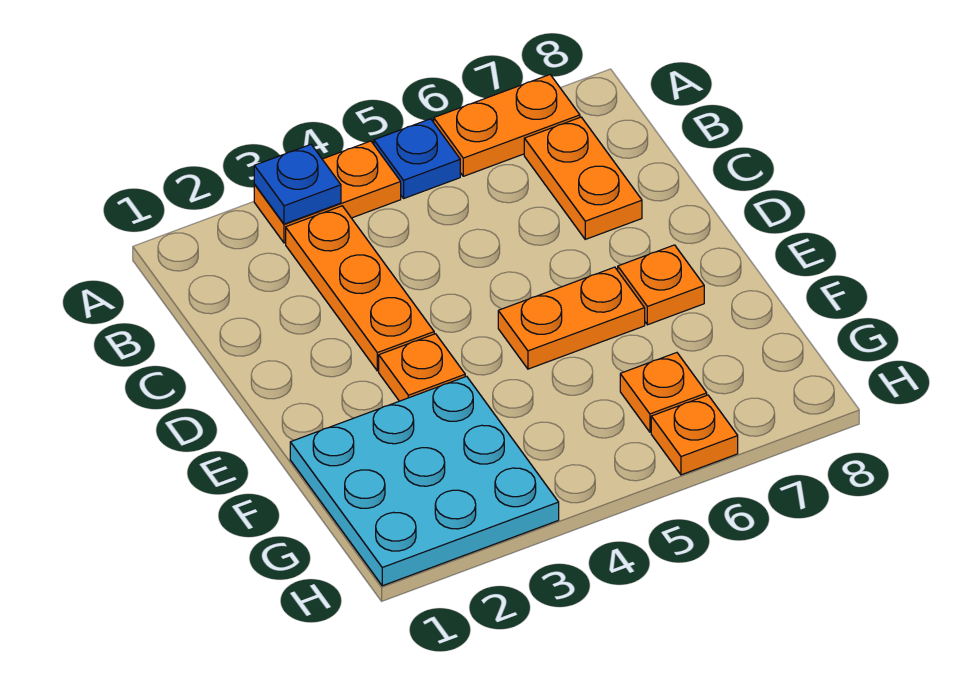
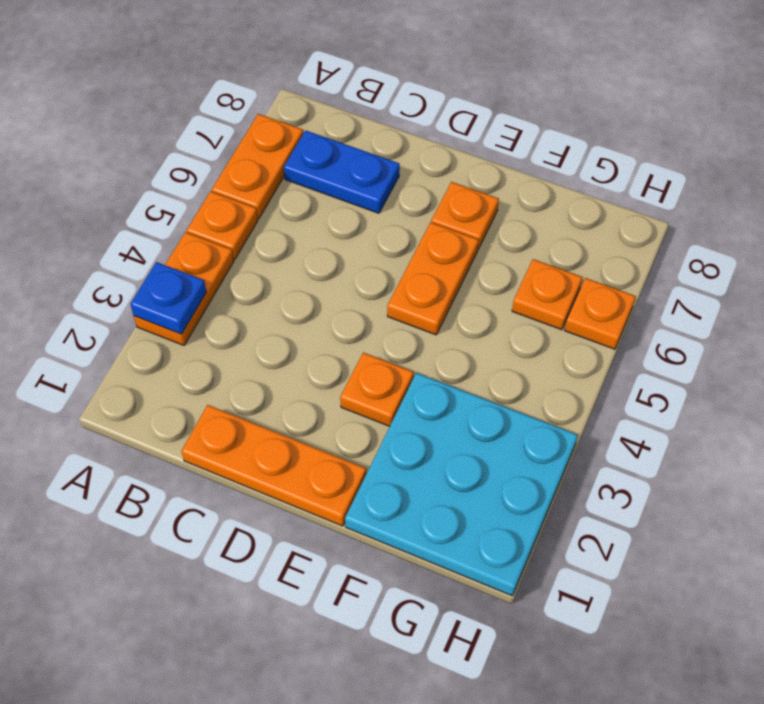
blue plate A5 level 1 -> orange plate A5 level 1
orange plate B3:D3 level 1 -> orange plate C1:E1 level 1
orange plate B7:C7 level 1 -> blue plate B7:C7 level 1

